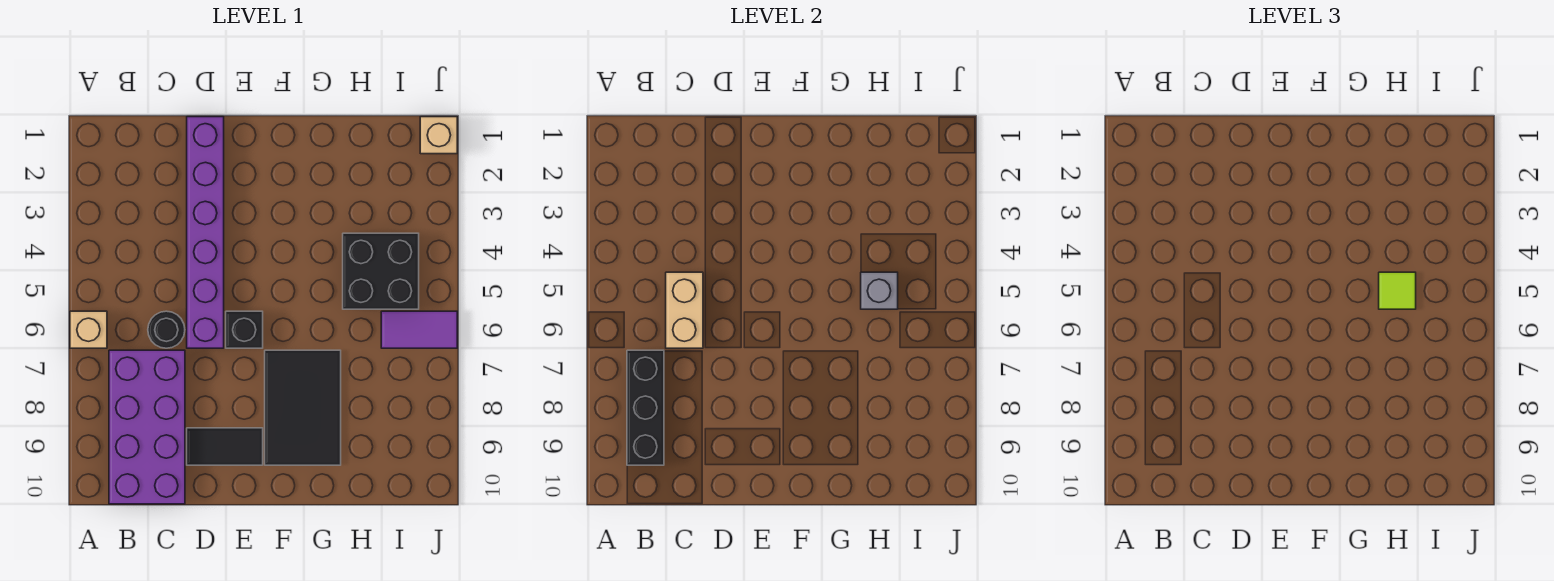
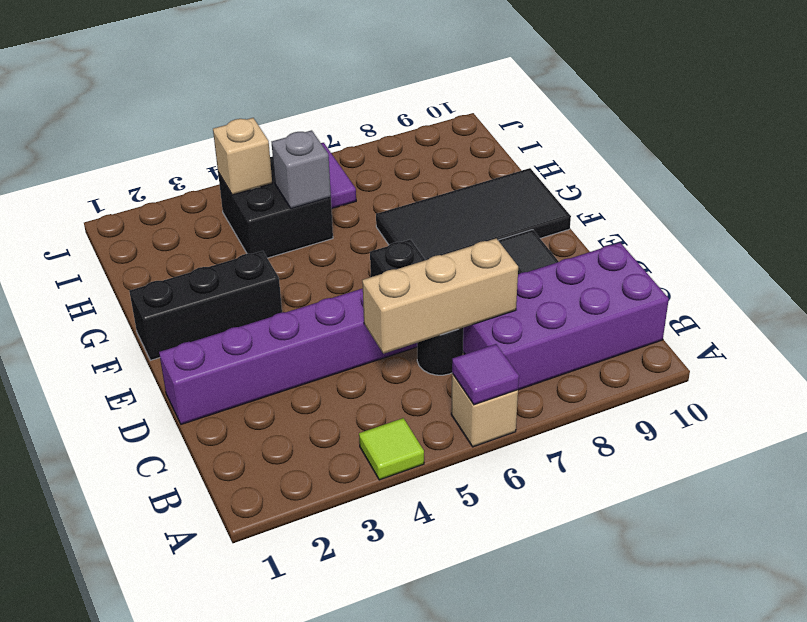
none -> purple tile A6 level 2
black brick B7:B9 level 2 -> black brick F1:F3 level 1
tan brick C5:C6 level 2 -> tan brick C5:C7 level 2
black tile F7:G9 level 1 -> black tile F7:G10 level 1
lime tile H5 level 3 -> lime tile A4 level 1
tan brick J1 level 1 -> tan brick I4 level 2

